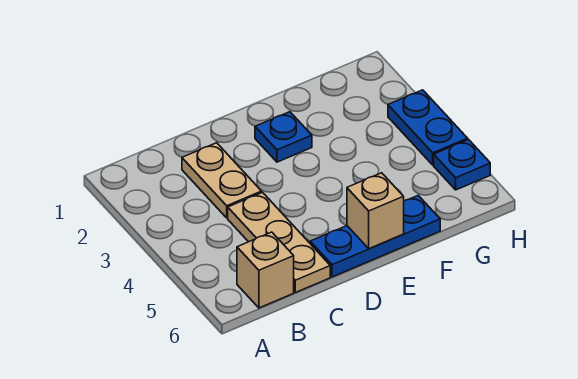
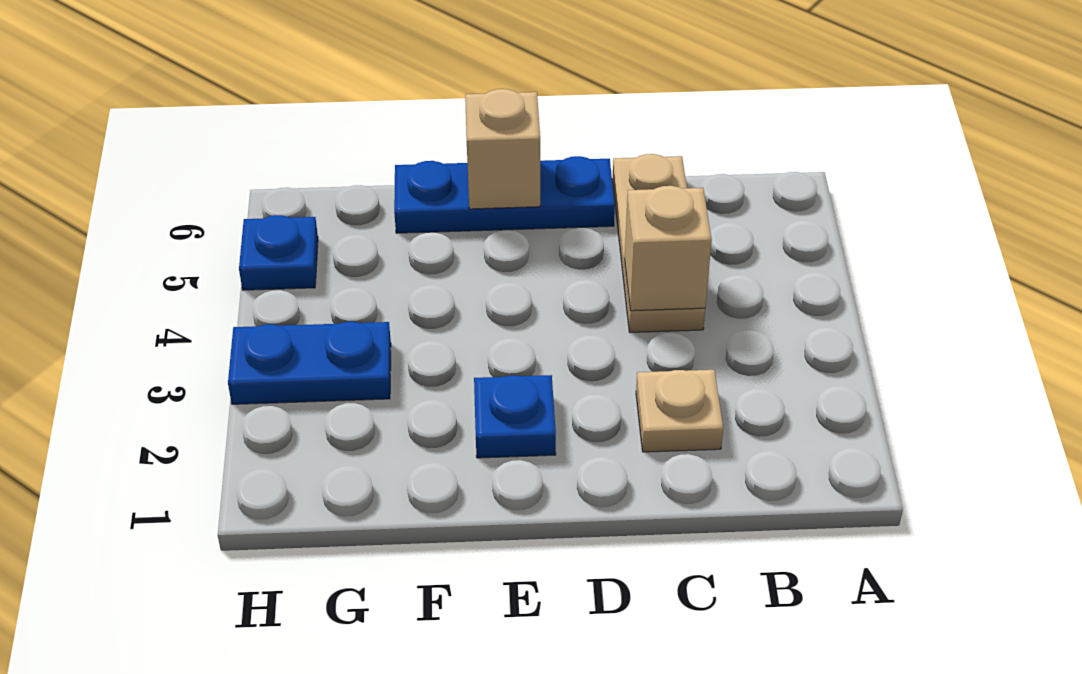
tan brick B6 level 1 -> tan brick C4 level 2
tan plate C2:C3 level 1 -> tan plate C2 level 1
blue plate H3:H4 level 1 -> blue plate G3:H3 level 1

